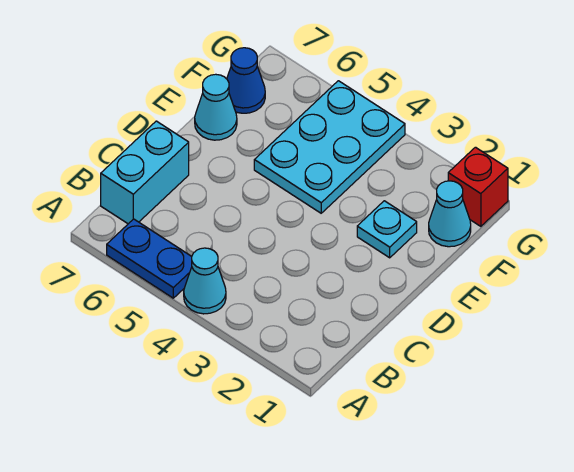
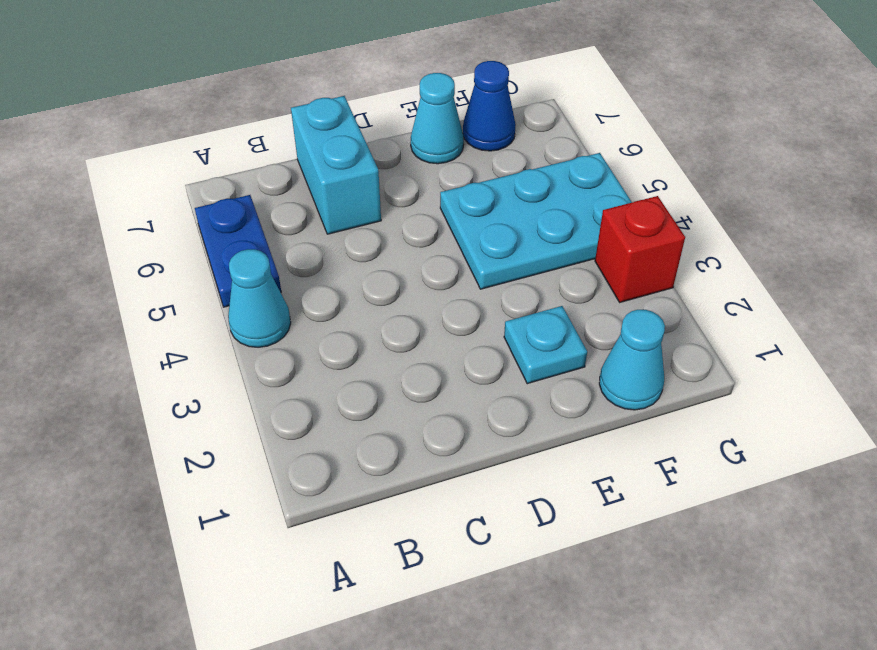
cyan brick B7:C7 level 1 -> cyan brick C6:C7 level 1
red brick G1 level 1 -> red brick G3 level 1

